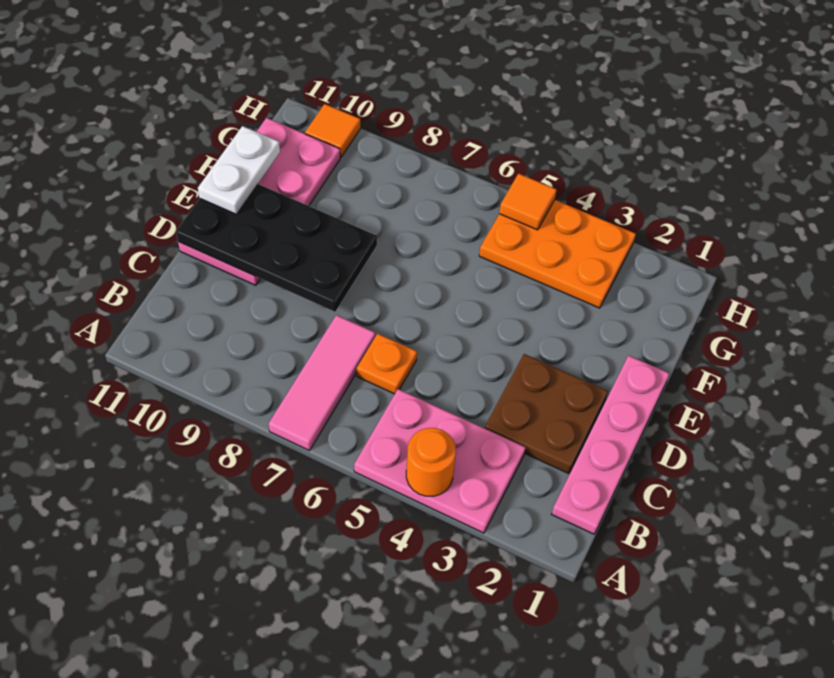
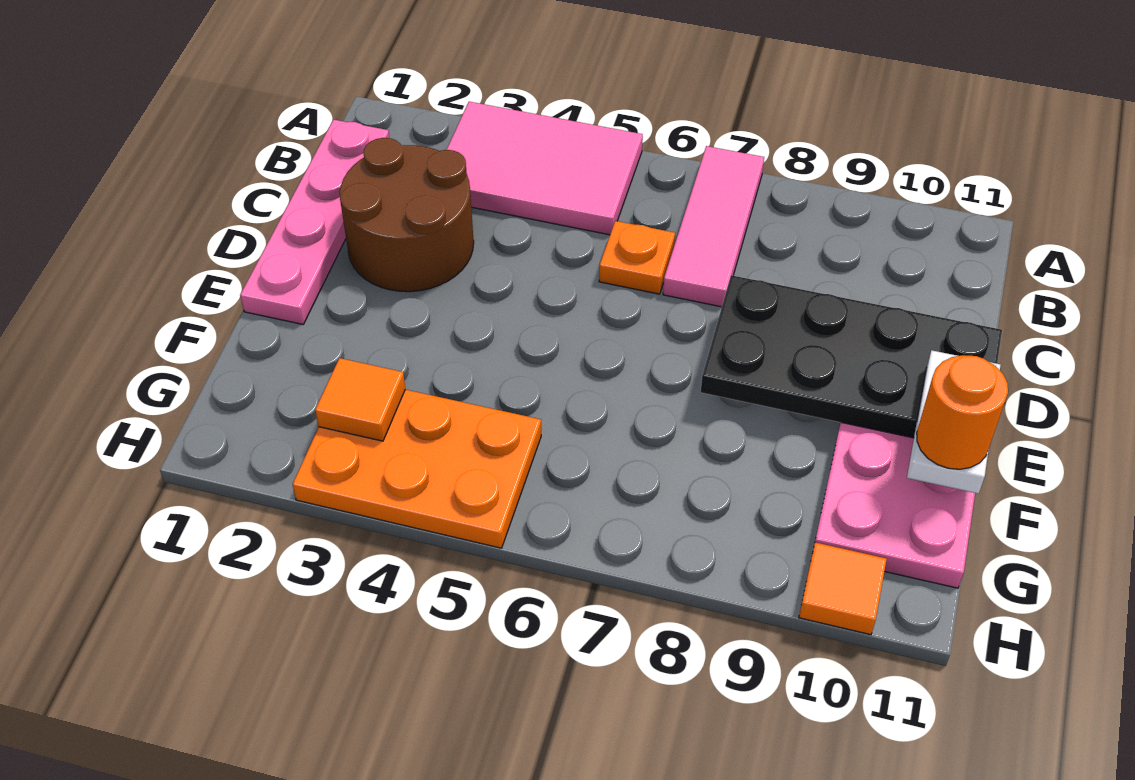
pink plate A3:B5 level 1 -> pink tile A3:B5 level 1
orange round brick A4 level 2 -> orange round brick F11 level 4
brown plate C2:D3 level 1 -> brown round brick C2:D3 level 1
orange tile H5 level 2 -> orange tile G3 level 2

